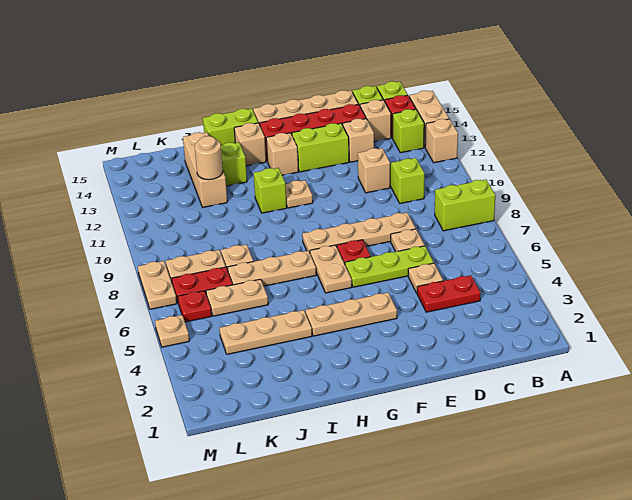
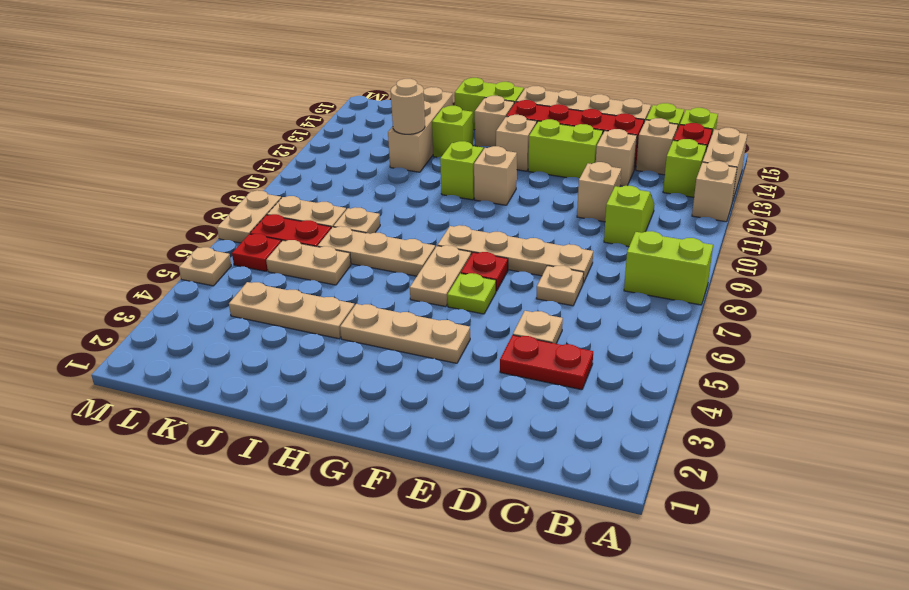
lime plate D6:F6 level 1 -> lime plate F6 level 1
tan plate G11 level 1 -> tan brick G11 level 1

